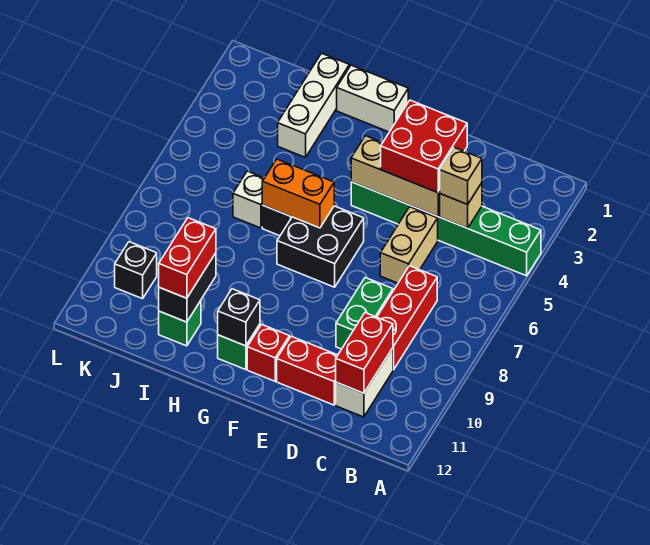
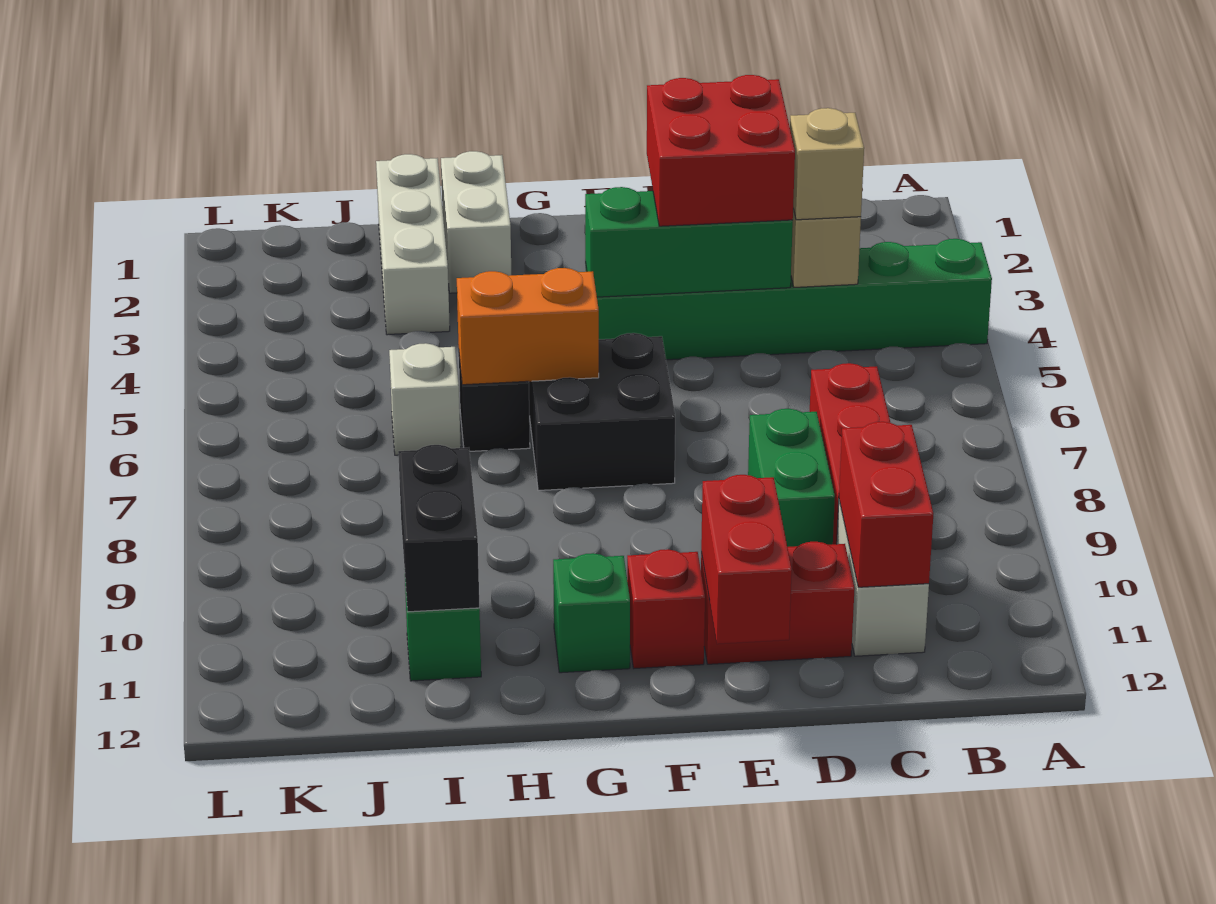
tan brick D4:F4 level 2 -> green brick D4:F4 level 2
tan brick D5:D6 level 1 -> none
white brick G1:H1 level 1 -> white brick H1:H2 level 1
black brick G11 level 2 -> none
red brick I10:I11 level 3 -> red brick E11:E12 level 2
black brick K10 level 1 -> none

